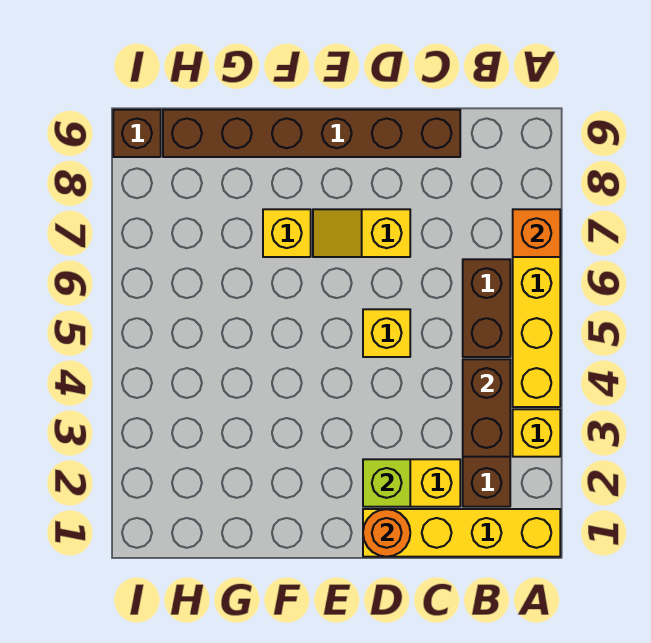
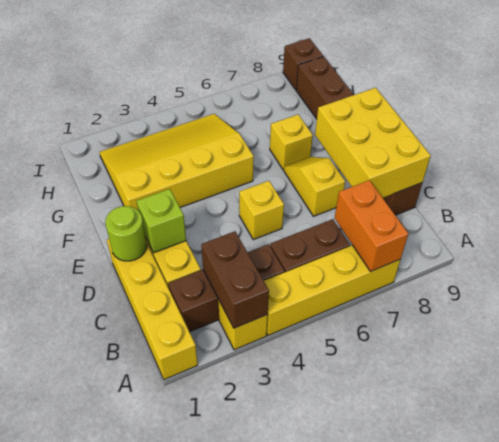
orange brick A7 level 2 -> orange brick A7:B7 level 2
brown brick B3:B4 level 2 -> brown brick A3:B3 level 2
none -> yellow brick C8:E9 level 2
orange round brick D1 level 2 -> lime round brick D1 level 2
none -> yellow slope F2:H5 level 1 top F

